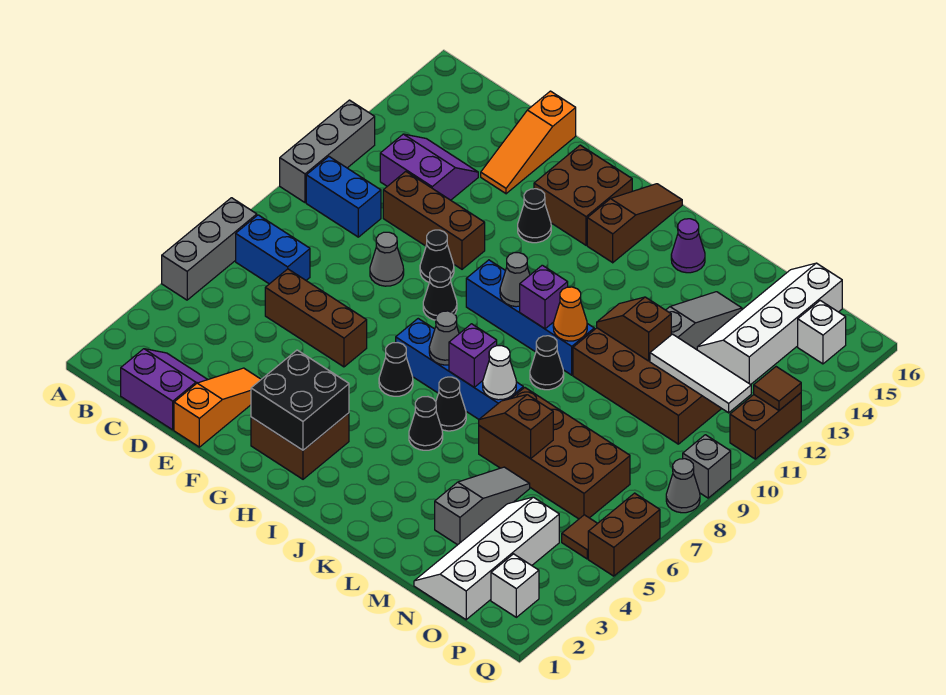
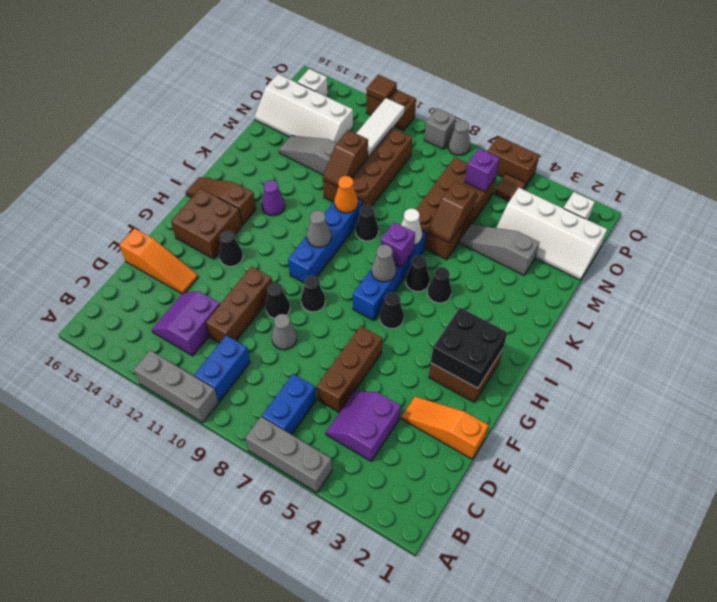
purple slope C1:D2 level 1 top 1 -> purple slope C4:D5 level 1 top 4
purple brick J10 level 2 -> purple brick O6 level 2
purple cone K15 level 1 -> purple cone J13 level 1

